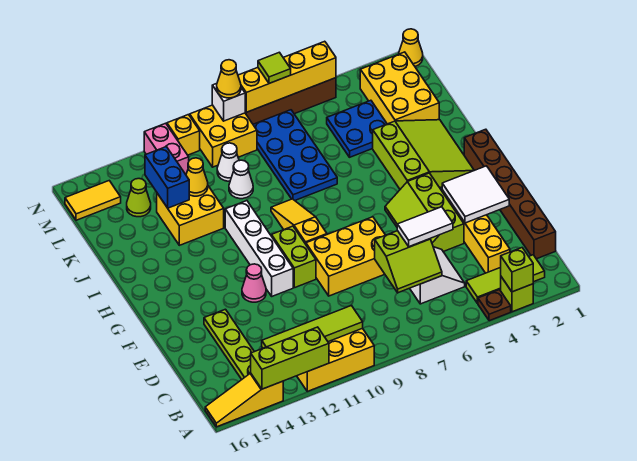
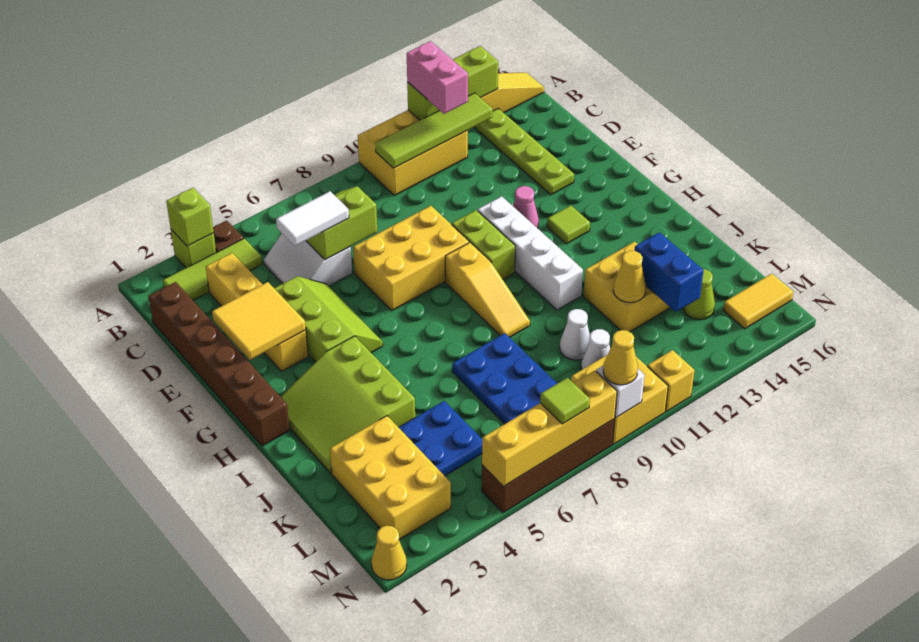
white tile E2:F3 level 2 -> yellow tile E2:F3 level 2
none -> lime tile G13 level 1
pink brick M12:N12 level 1 -> pink brick A12:B12 level 3

